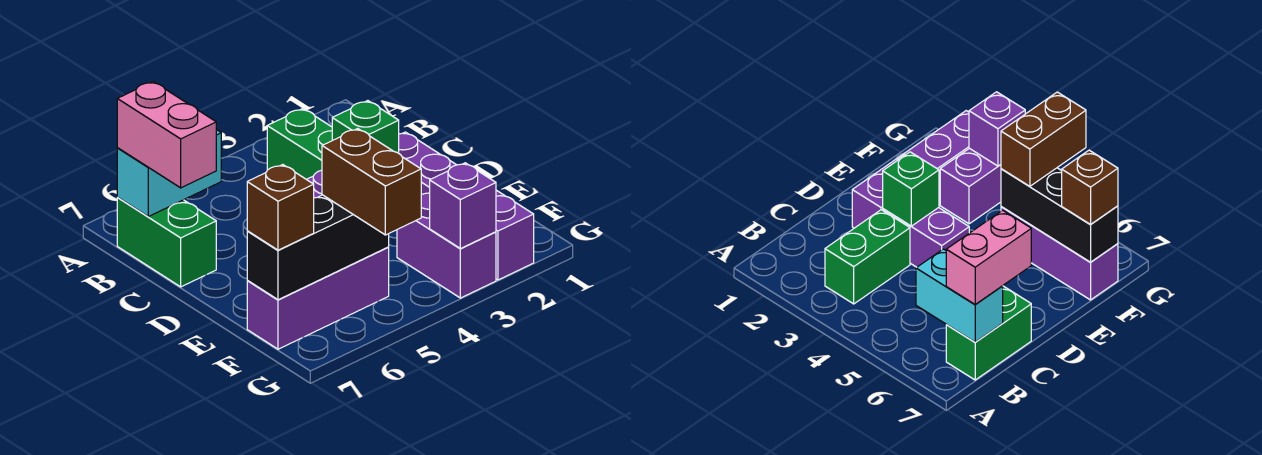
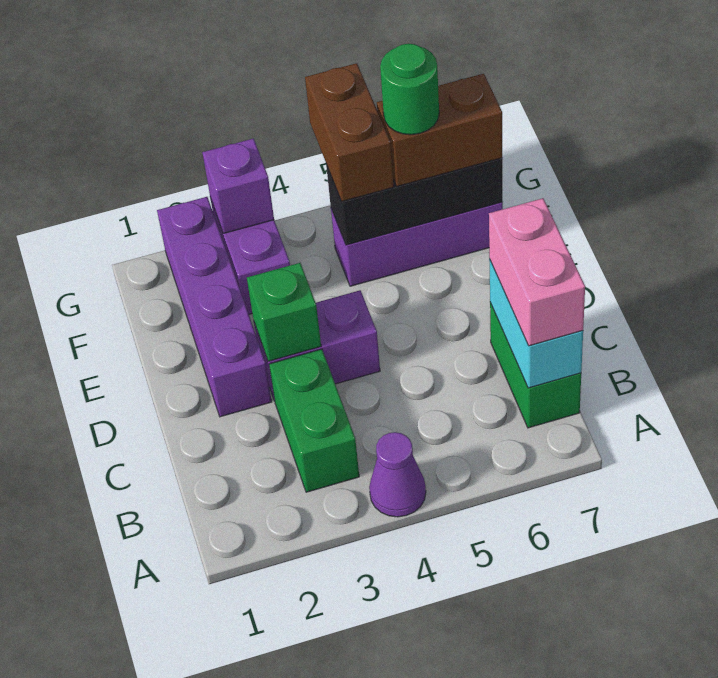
none -> purple cone A4 level 1
cyan brick B6:B7 level 2 -> cyan brick B7:C7 level 2
none -> green round brick F6 level 4
brown brick F7 level 3 -> brown brick F6:F7 level 3

